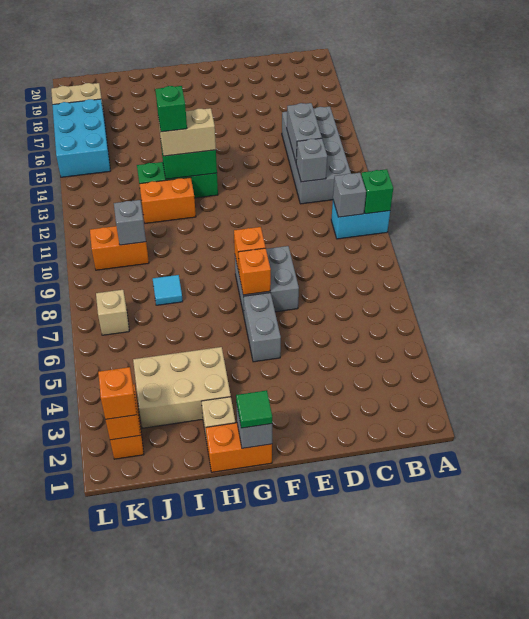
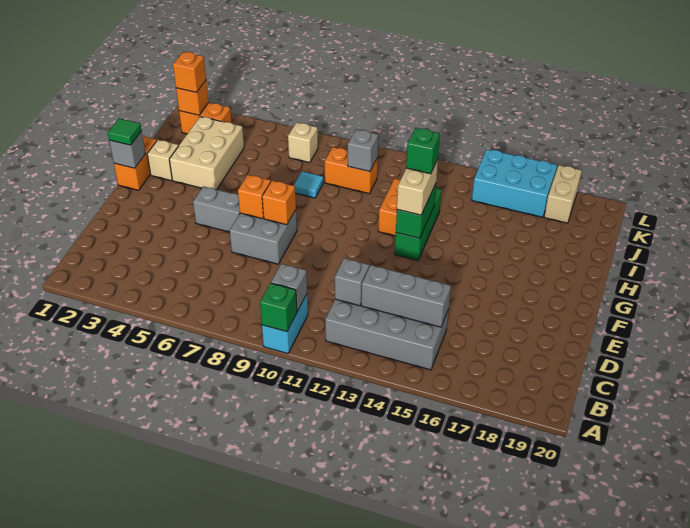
grey brick C13:C14 level 2 -> grey brick C13:C15 level 2
orange brick J10:K10 level 1 -> orange brick J9:J10 level 1

